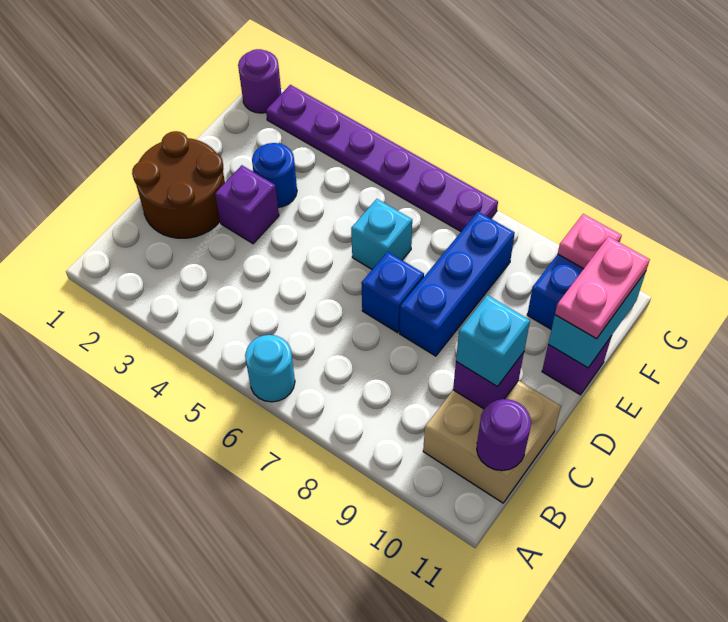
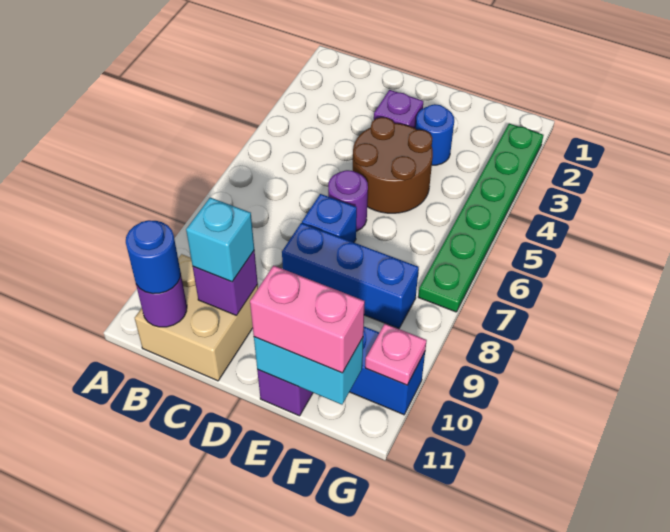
cyan round brick A6 level 1 -> none
none -> blue round brick B11 level 3
brown round brick C1:D2 level 1 -> brown round brick D4:E5 level 1
cyan brick E6 level 1 -> none
pink plate E11:F11 level 3 -> pink brick E11:F11 level 3
purple round brick G1 level 1 -> purple round brick D6 level 1
purple plate G2:G7 level 1 -> green plate G2:G7 level 1

